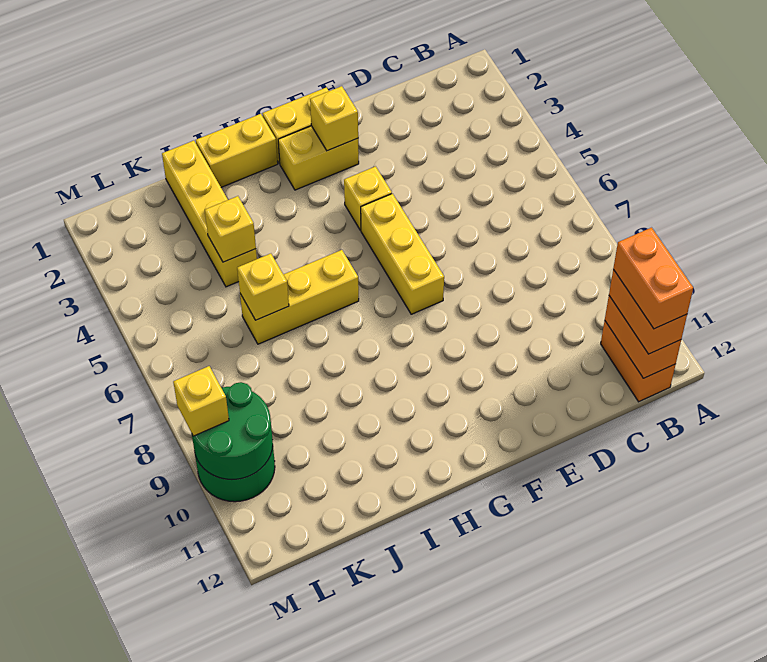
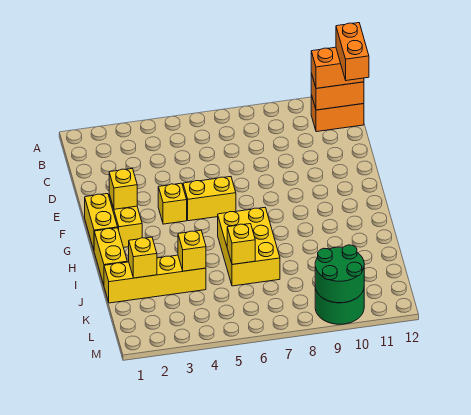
orange brick B11:B12 level 4 -> orange brick B12:C12 level 4
yellow brick F5:F7 level 1 -> yellow brick F5:F6 level 1
yellow brick H6:J6 level 1 -> yellow brick H6:J7 level 1
yellow brick M9 level 3 -> yellow brick J2 level 2

